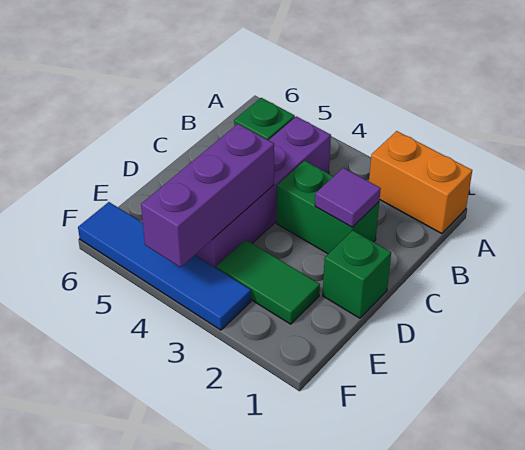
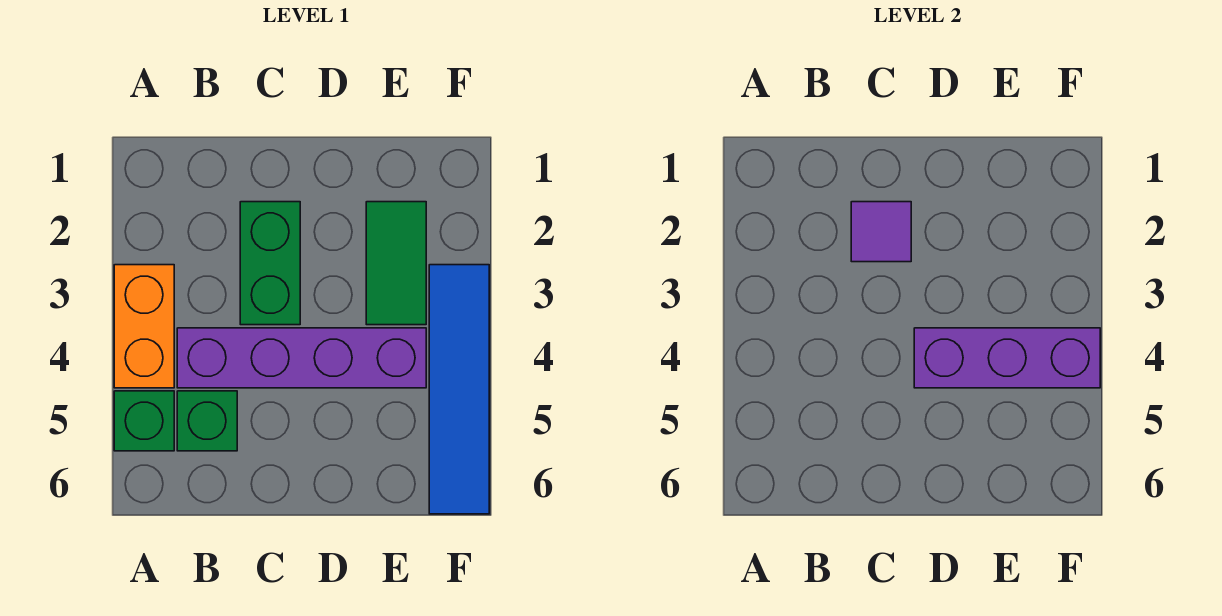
orange brick A1:A2 level 1 -> orange brick A3:A4 level 1
green brick D1 level 1 -> green brick A5 level 1

